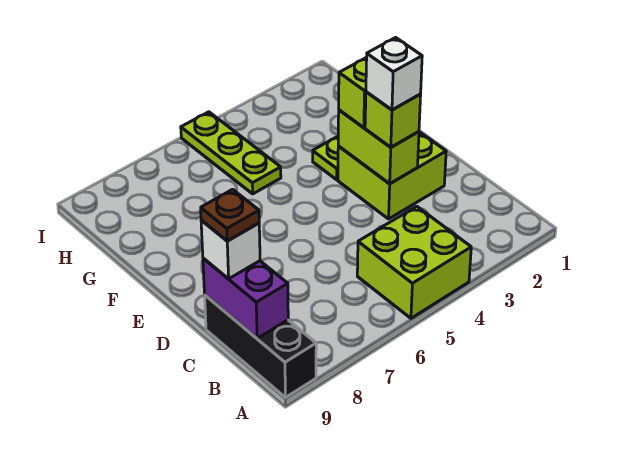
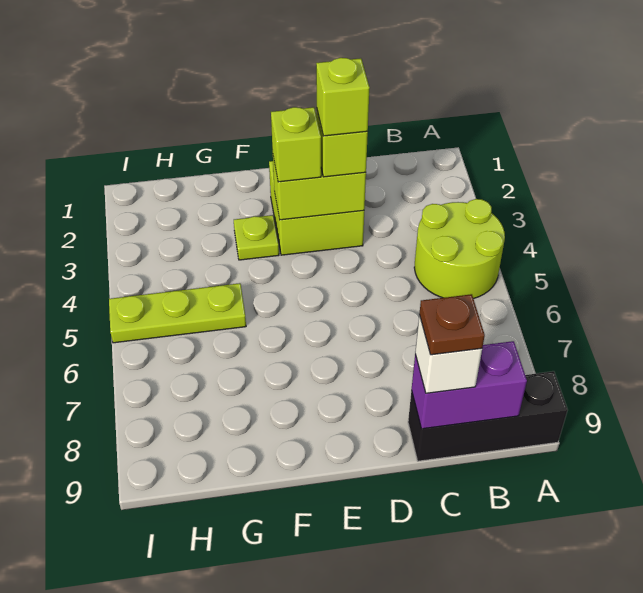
lime brick A4:B5 level 1 -> lime round brick A4:B5 level 1
white brick D3 level 4 -> lime brick D3 level 4

